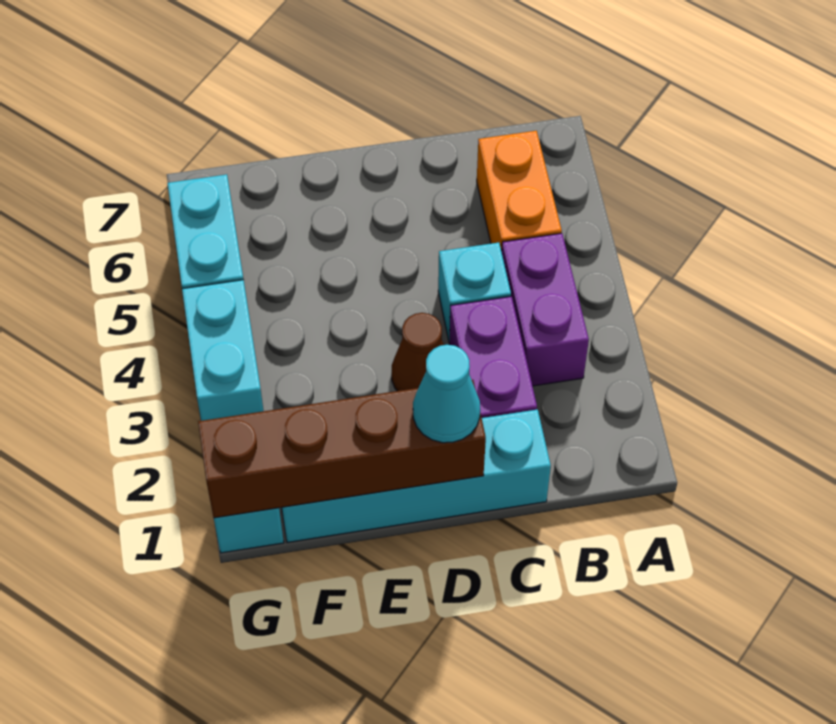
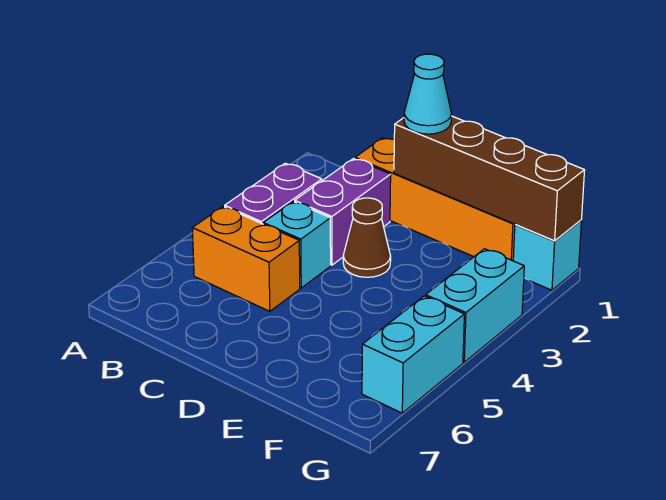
orange brick B5:B6 level 1 -> orange brick B5:C5 level 1
cyan brick C1:F1 level 1 -> orange brick C1:F1 level 1

